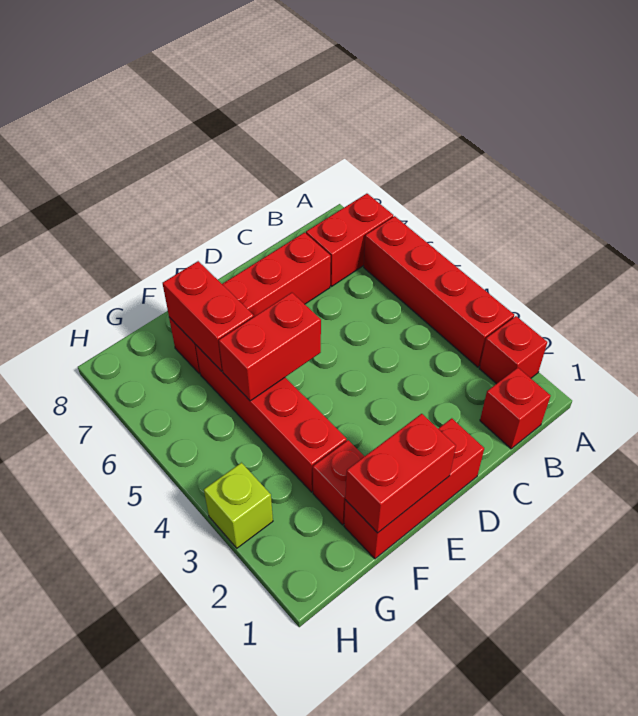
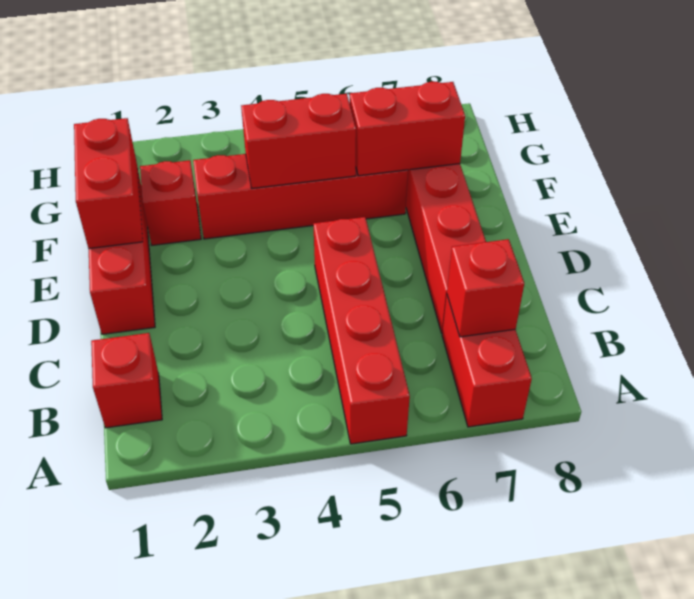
red brick A2 level 1 -> red brick B7 level 2
red brick A3:A6 level 1 -> red brick A5:D5 level 1
red brick E5:F5 level 2 -> red brick F4:F5 level 2
lime brick H3 level 1 -> none

